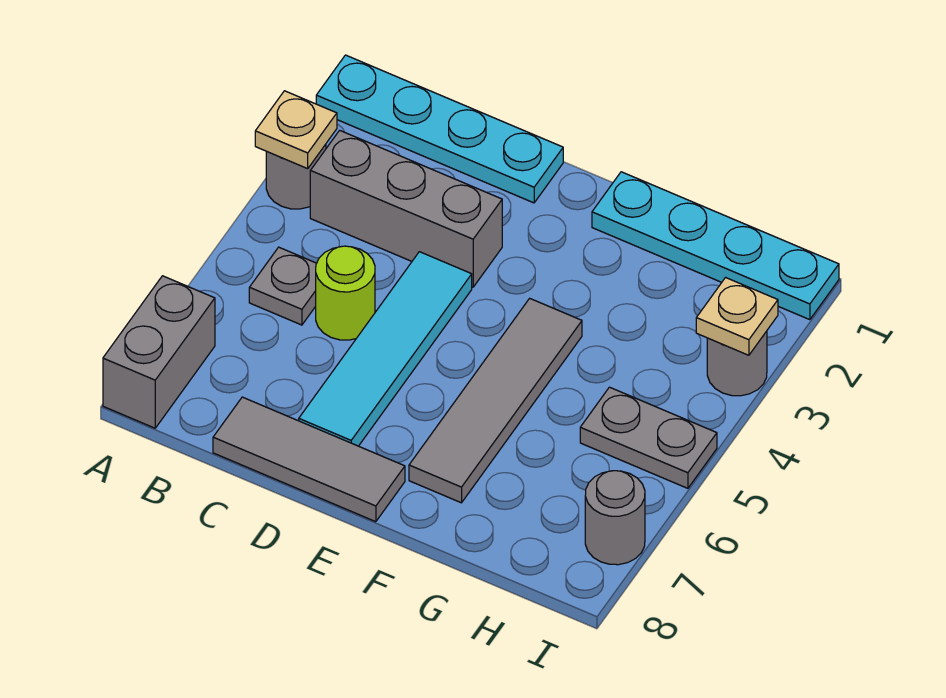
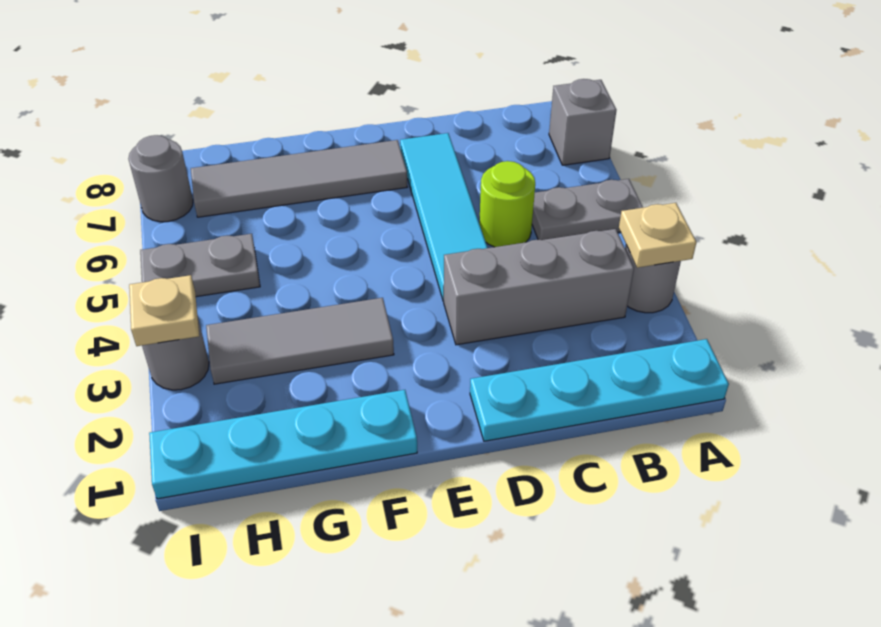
grey brick A7:A8 level 1 -> grey brick A7 level 1
grey plate B5 level 1 -> grey plate A5:B5 level 1
grey tile C8:E8 level 1 -> grey tile F3:H3 level 1
grey tile F4:F7 level 1 -> grey tile E7:H7 level 1

